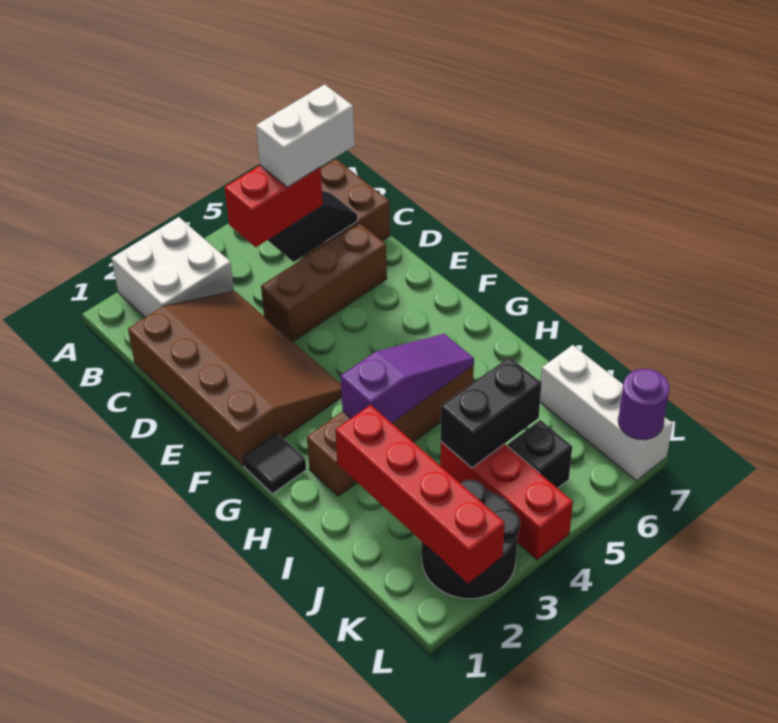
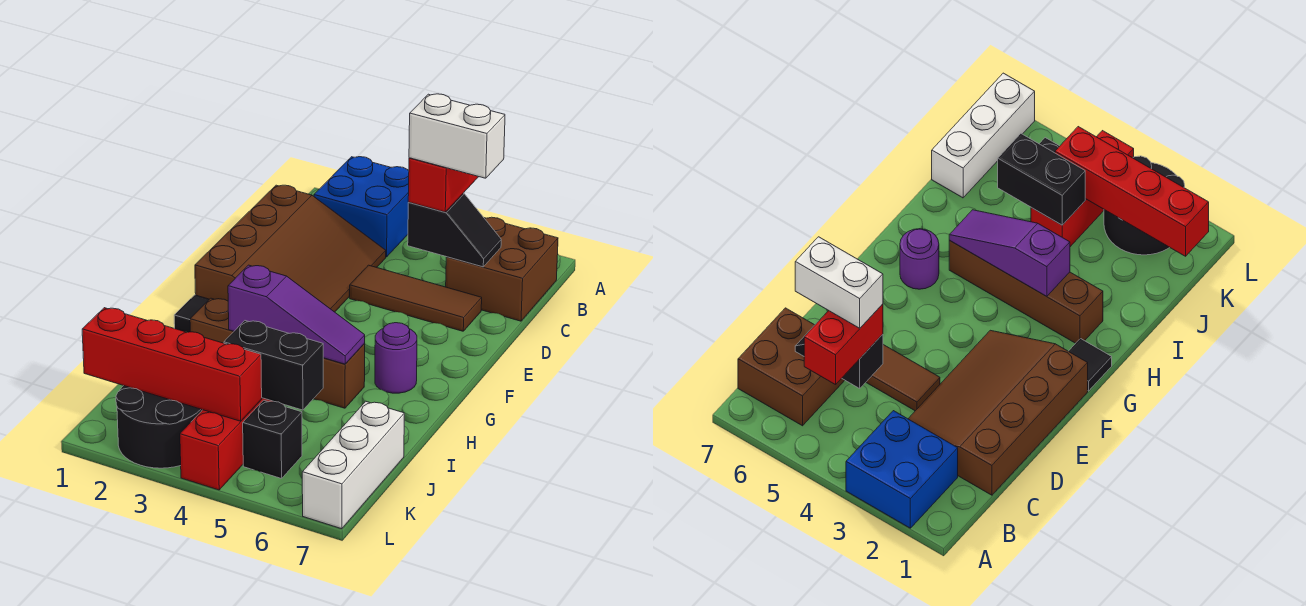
white brick A2:B3 level 1 -> blue brick A2:B3 level 1
red brick C4:C5 level 3 -> red brick B5:C5 level 3
brown brick D4:D6 level 1 -> brown tile D4:D6 level 1
red brick I2:L2 level 2 -> red brick K1:K4 level 2
purple round brick L7 level 2 -> purple round brick G6 level 1

